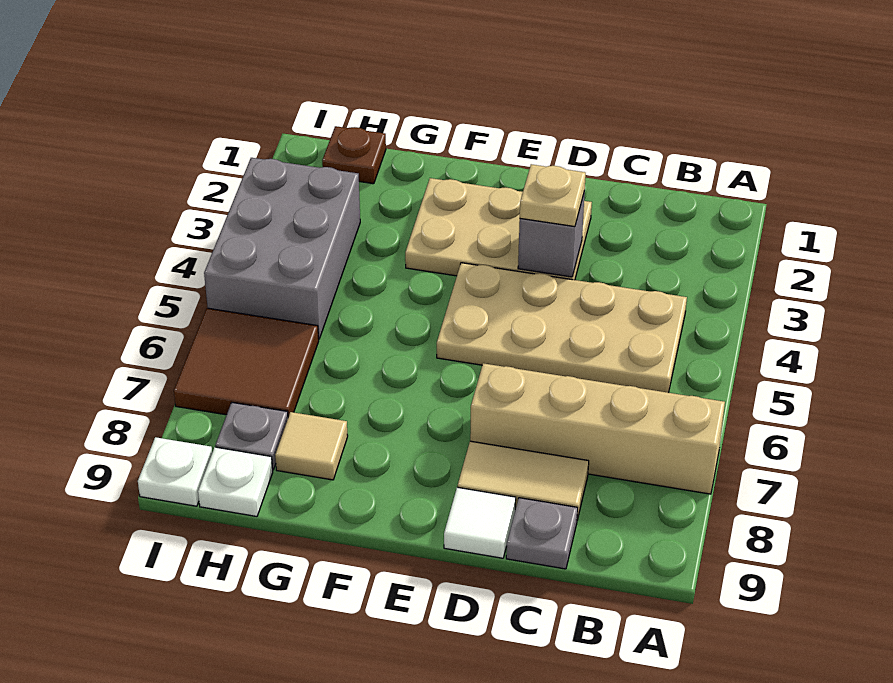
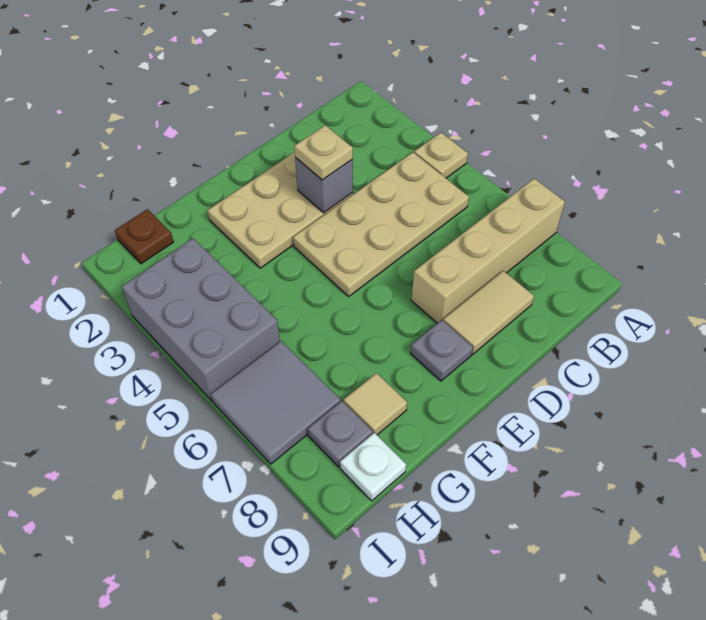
none -> tan plate A4 level 1
grey plate C9 level 1 -> grey plate E8 level 1
white tile D9 level 1 -> none
brown tile H6:I7 level 1 -> grey tile H6:I7 level 1
white plate I9 level 1 -> none

